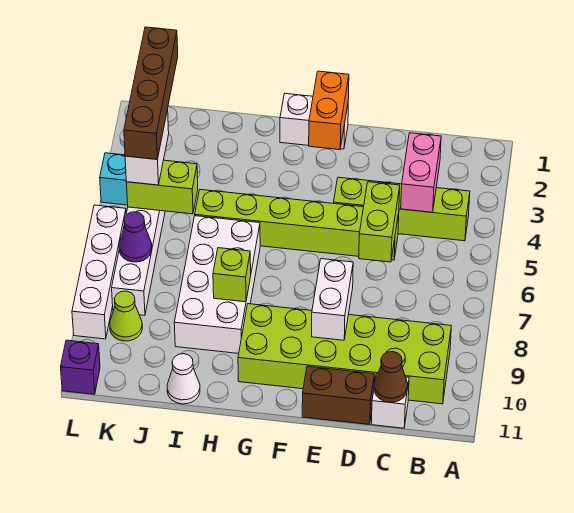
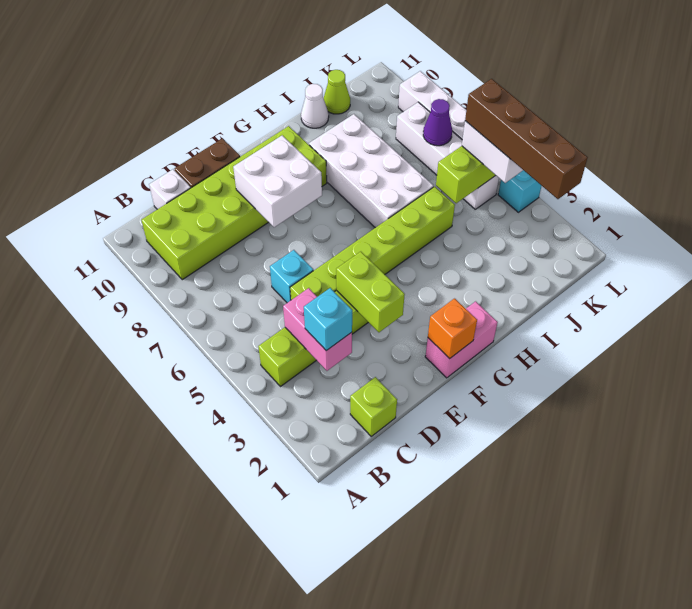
none -> cyan brick C3 level 3
brown cone C11 level 2 -> none
lime brick D5:D6 level 2 -> lime brick E3:E4 level 2
none -> cyan brick D6 level 1
white brick E8:E9 level 2 -> white brick E8:F9 level 2
white brick F1:G1 level 1 -> pink brick F1:G1 level 1
orange brick F1:F2 level 2 -> orange brick F1 level 2
lime brick H8 level 2 -> lime brick C1 level 1
lime cone K9 level 1 -> lime cone J11 level 1
purple brick L11 level 1 -> none

